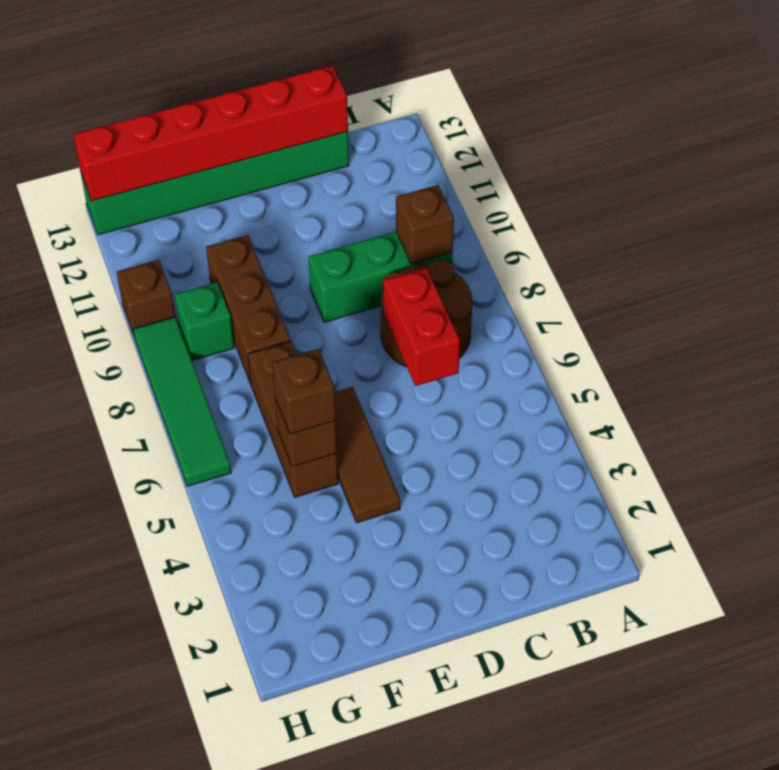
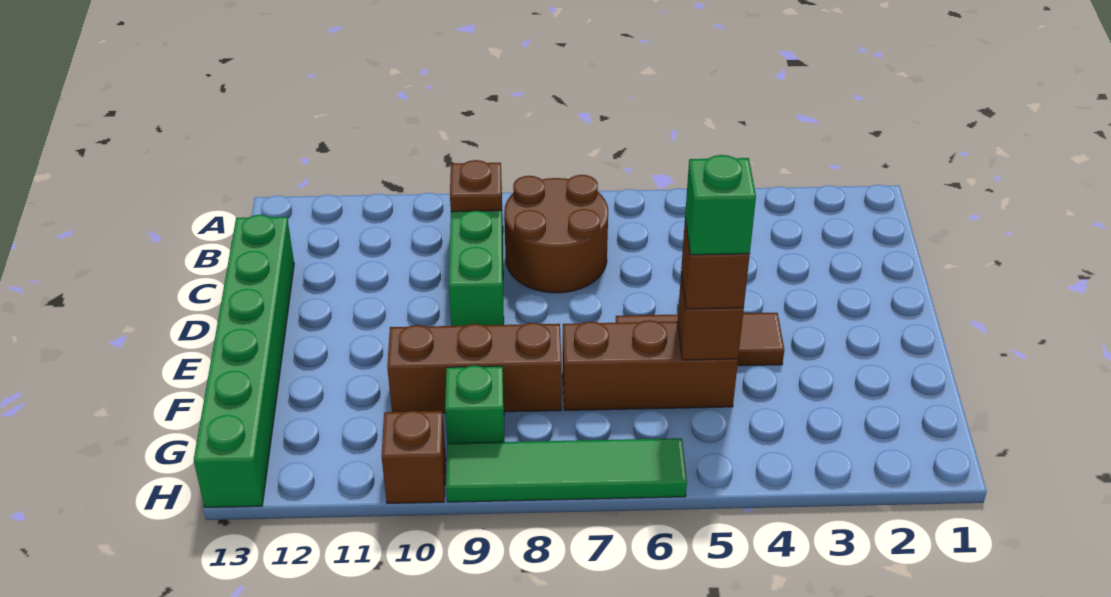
brown brick B9 level 2 -> brown plate B9 level 2
red brick C6:C7 level 2 -> none
red brick C13:H13 level 2 -> none
none -> green brick F5 level 4

